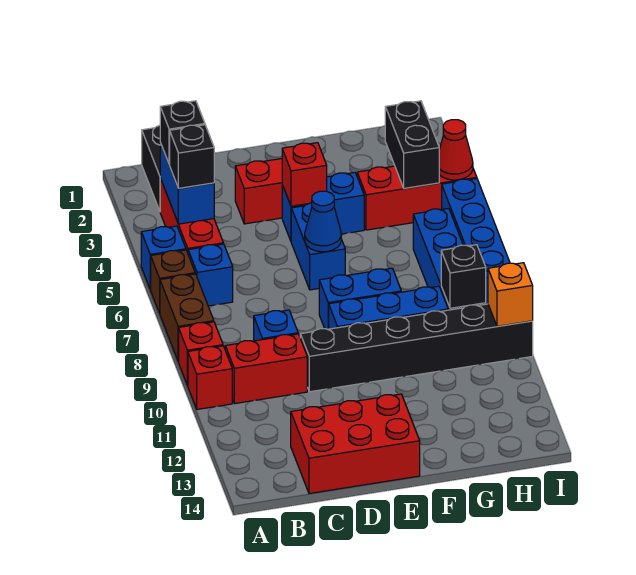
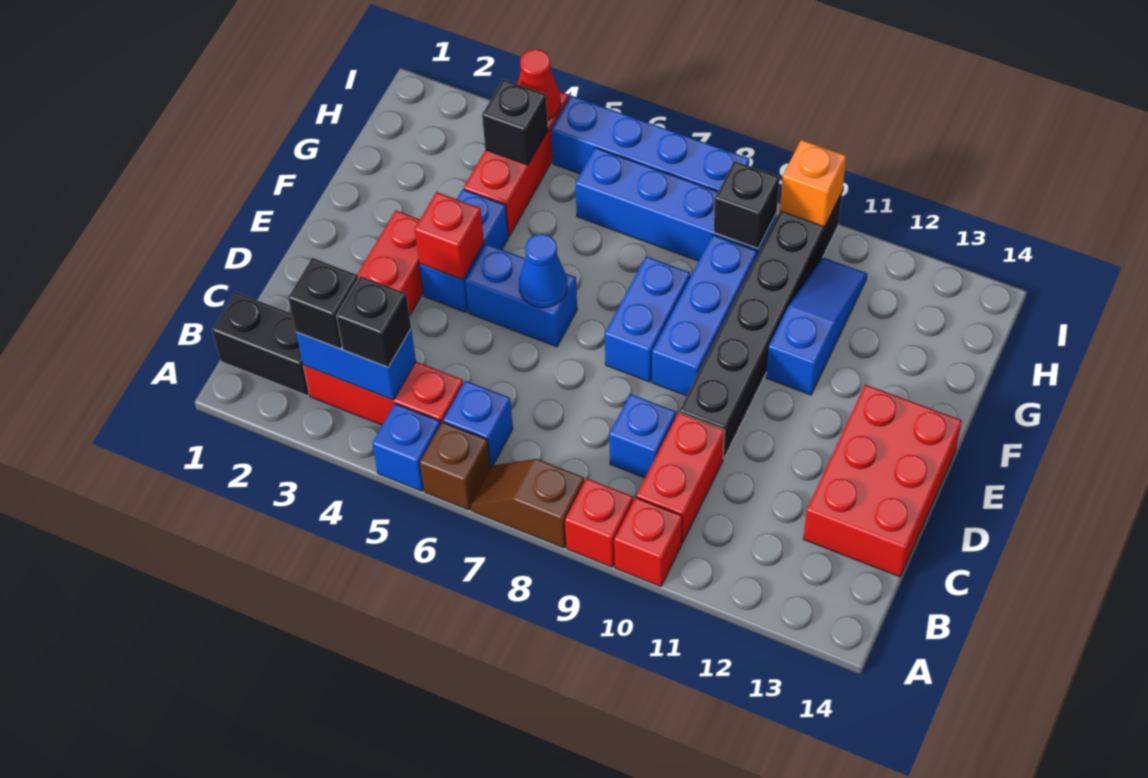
brown brick A7:A8 level 1 -> brown slope A7:A8 level 1 top 8
none -> blue slope F11:H11 level 1 top F
black brick H3:H4 level 2 -> black brick H4 level 2

